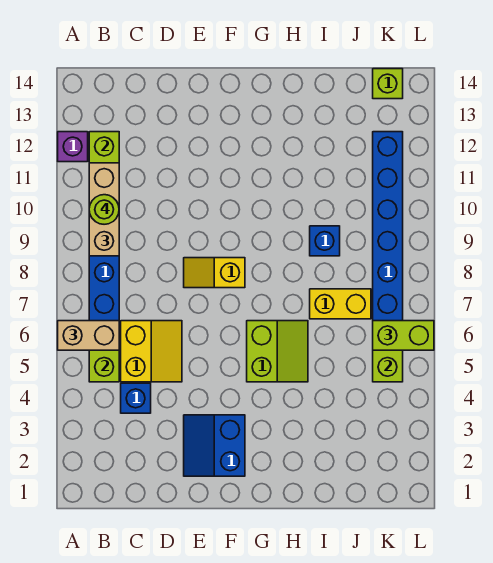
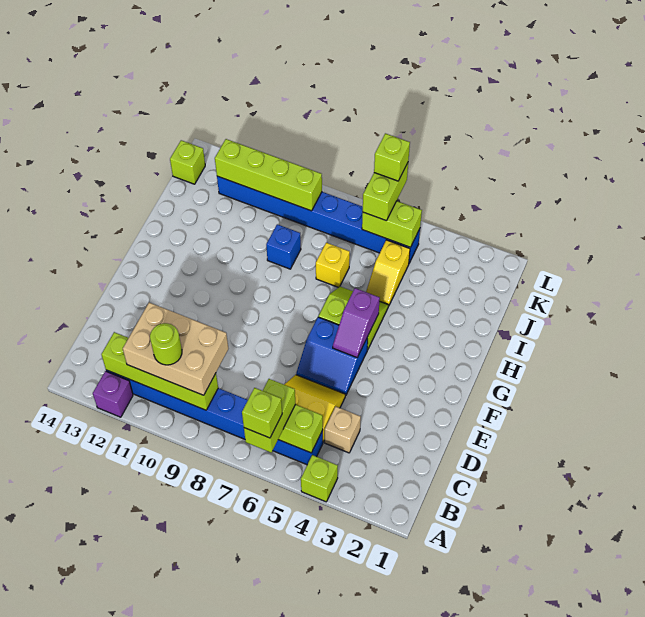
none -> lime brick A4 level 1
tan brick A6:B6 level 3 -> lime brick A6:B6 level 3
none -> lime brick A6 level 4
tan brick B9:B11 level 3 -> tan brick B9:C11 level 3
blue brick C4 level 1 -> tan brick C4 level 1
blue slope E2:F3 level 1 top F -> blue slope E5:F6 level 1 top F
yellow slope E8:F8 level 1 top F -> yellow slope I5:J5 level 1 top J
none -> purple slope F5:G5 level 2 top G
yellow brick I7:J7 level 1 -> yellow brick I7 level 1
none -> lime brick K9:K12 level 2
none -> lime brick L6 level 4

